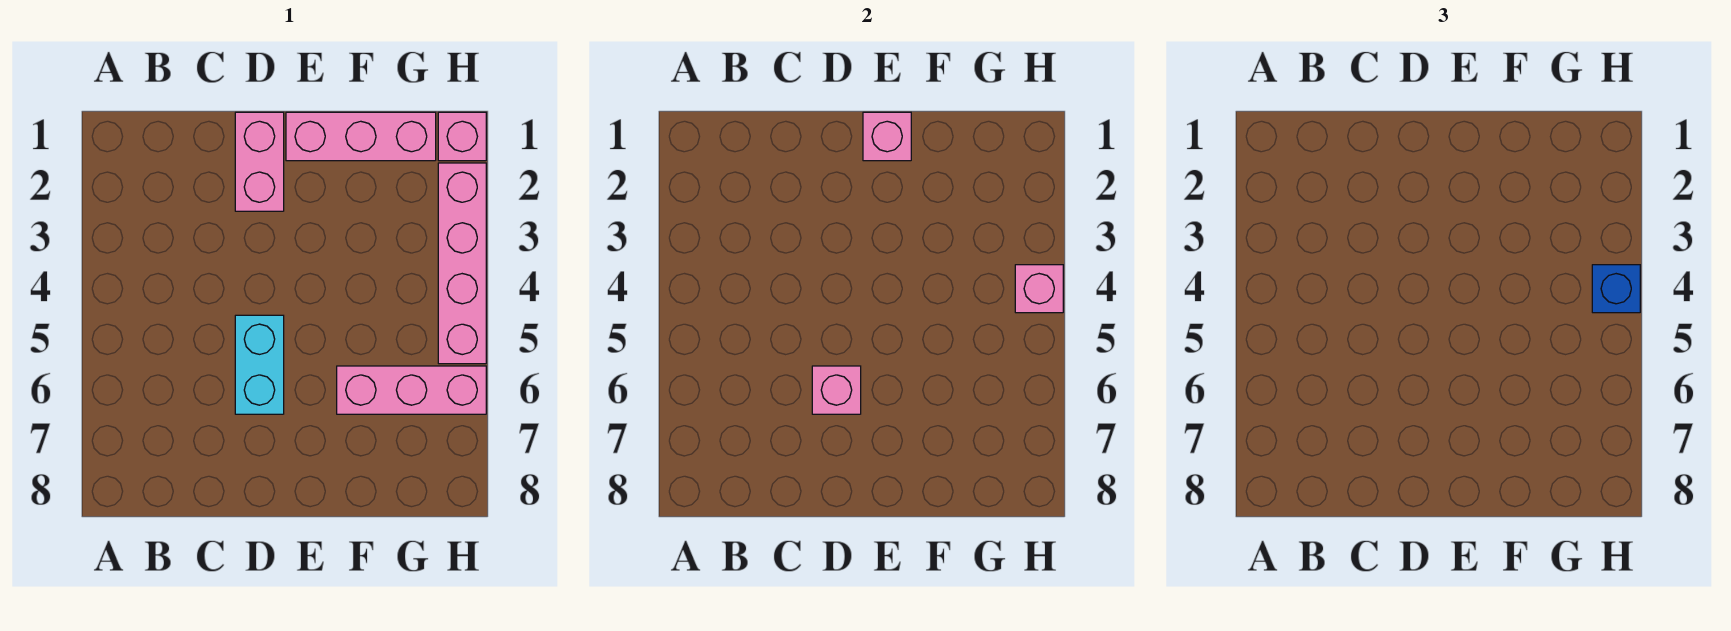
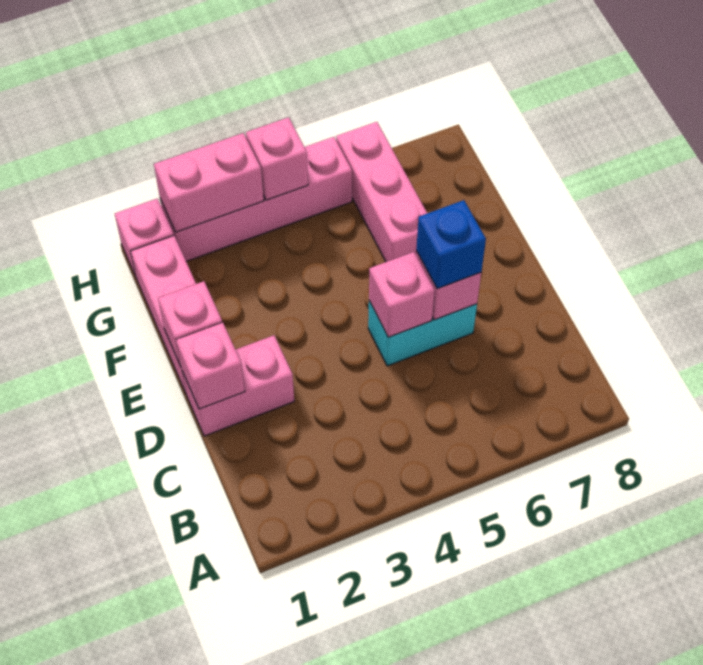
none -> pink brick D1 level 2
none -> pink brick D5 level 2
none -> pink brick H2:H3 level 2
blue brick H4 level 3 -> blue brick D6 level 3

